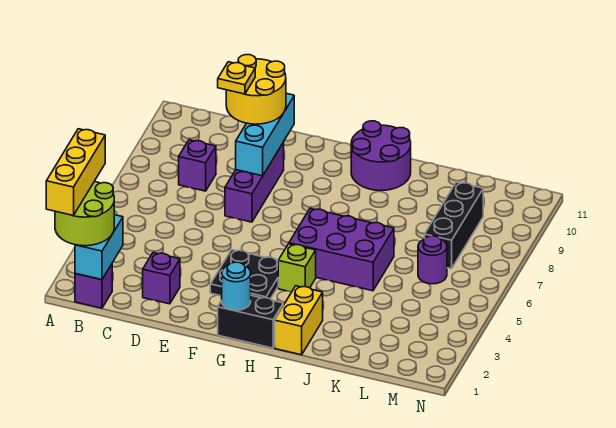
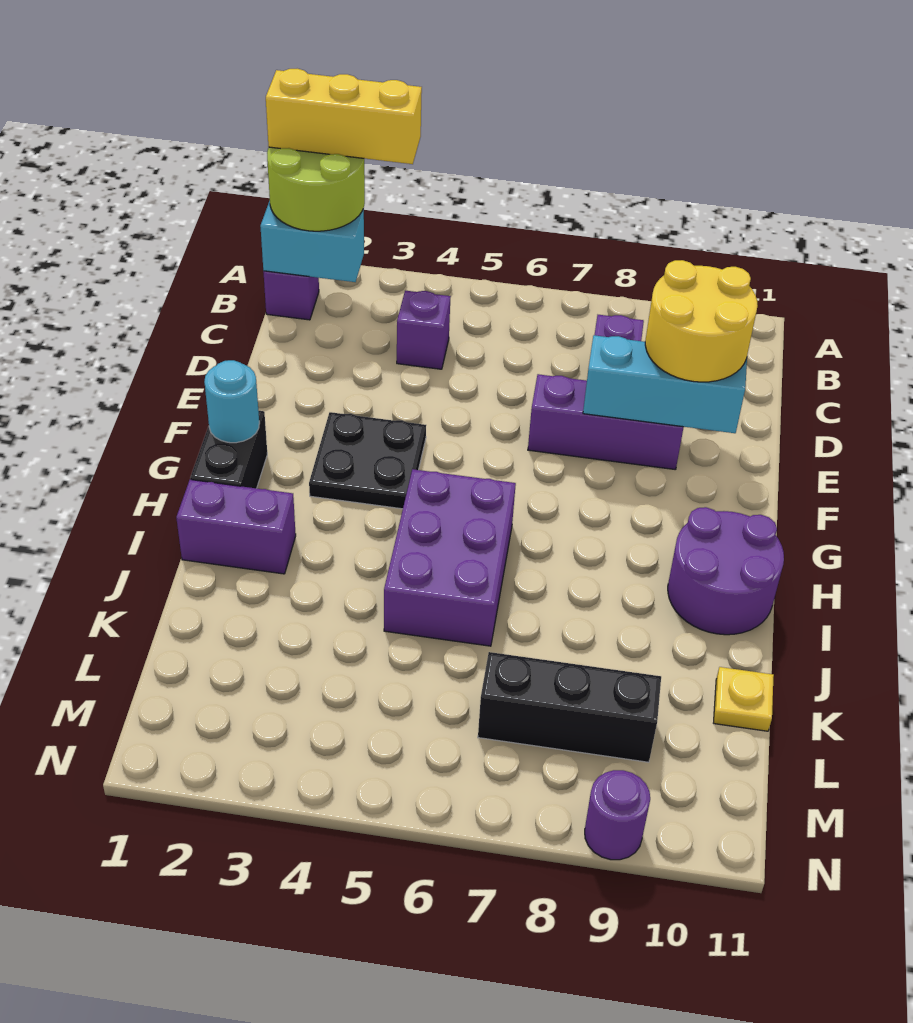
purple brick D2 level 1 -> purple brick C4 level 1
yellow plate D9 level 4 -> yellow plate K11 level 1
lime brick H4 level 1 -> none
yellow brick I1:I2 level 1 -> purple brick I1:I2 level 1
purple round brick L6 level 1 -> purple round brick N9 level 1

